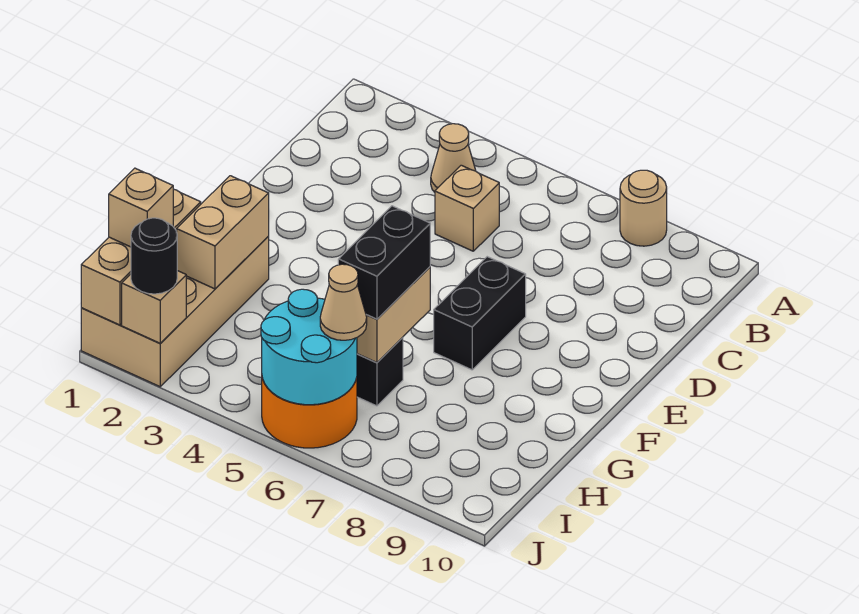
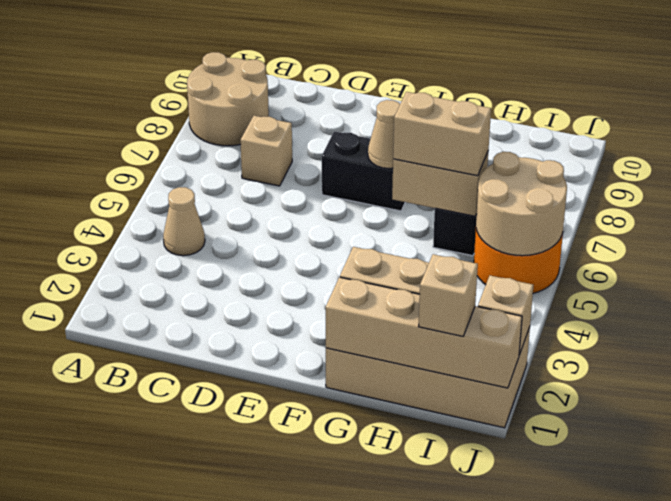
tan round brick A8 level 1 -> tan round brick A8:B9 level 1
tan brick C5 level 1 -> tan brick C7 level 1
black brick G6:H6 level 3 -> tan brick G6:H6 level 3
tan brick H1:J1 level 2 -> tan brick G1:J1 level 2
cyan round brick I5:J6 level 2 -> tan round brick I5:J6 level 2
tan cone I6 level 3 -> tan cone F7 level 2
black round brick J2 level 3 -> none

